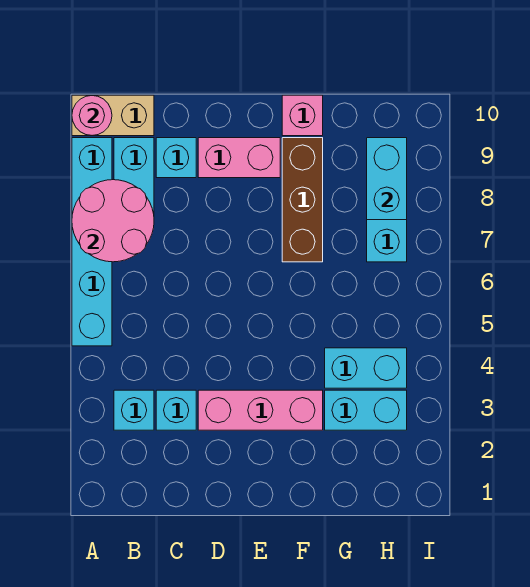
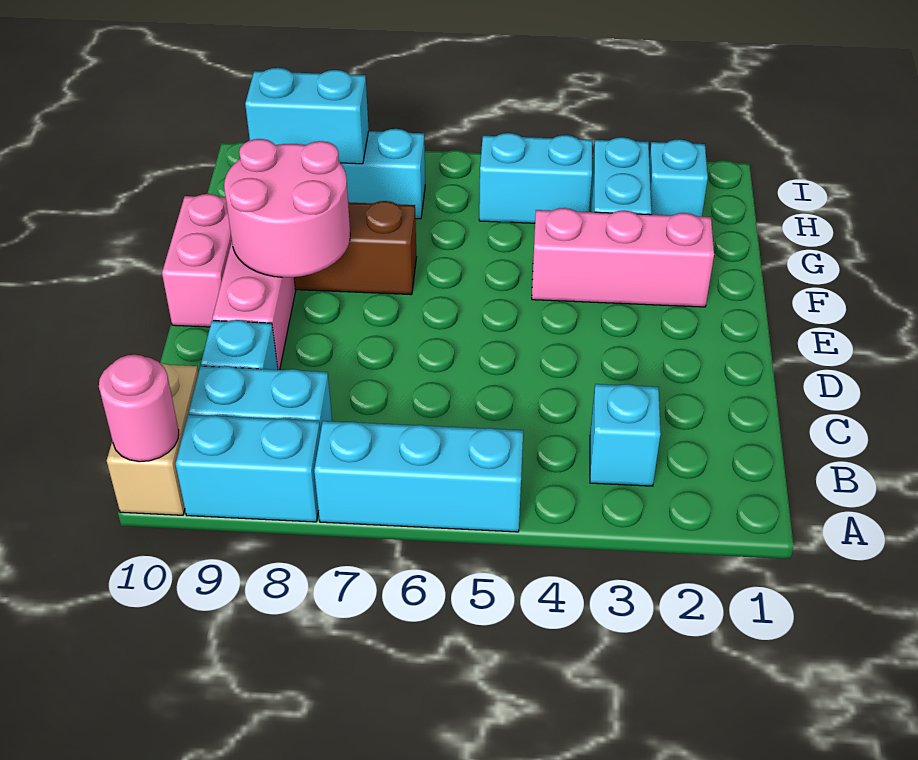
pink round brick A7:B8 level 2 -> pink round brick E8:F9 level 2
cyan brick C3 level 1 -> cyan brick H2 level 1
pink brick D3:F3 level 1 -> pink brick F2:F4 level 1
pink brick F10 level 1 -> pink brick E10:F10 level 1
cyan brick G4:H4 level 1 -> cyan brick H4:H5 level 1

